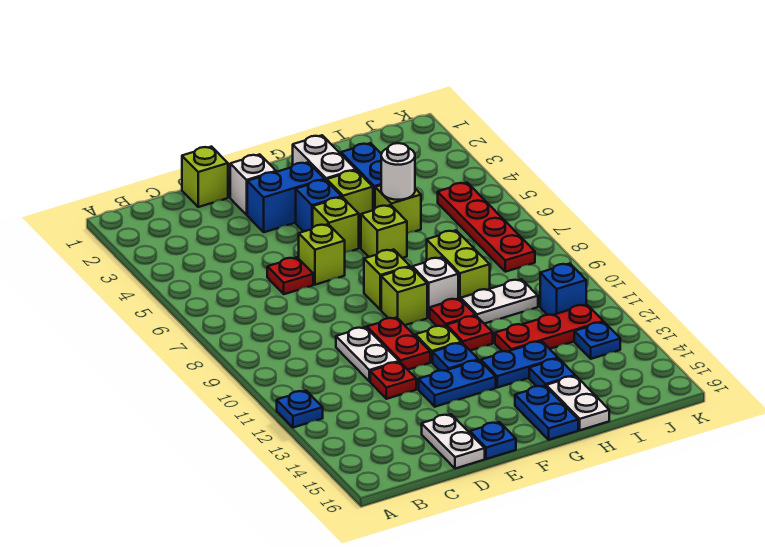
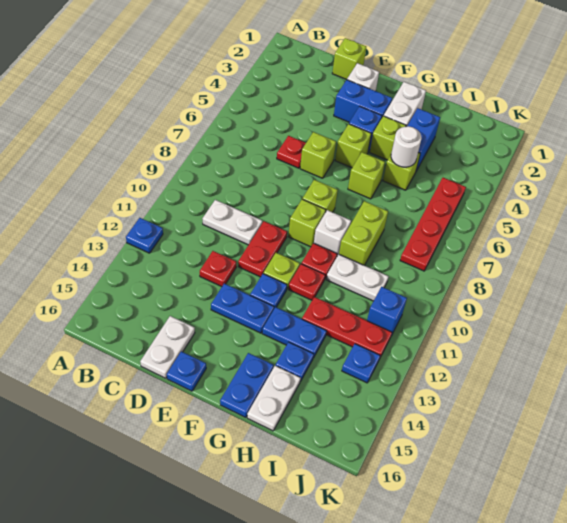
white plate D10:D11 level 1 -> white plate C10:D10 level 1

